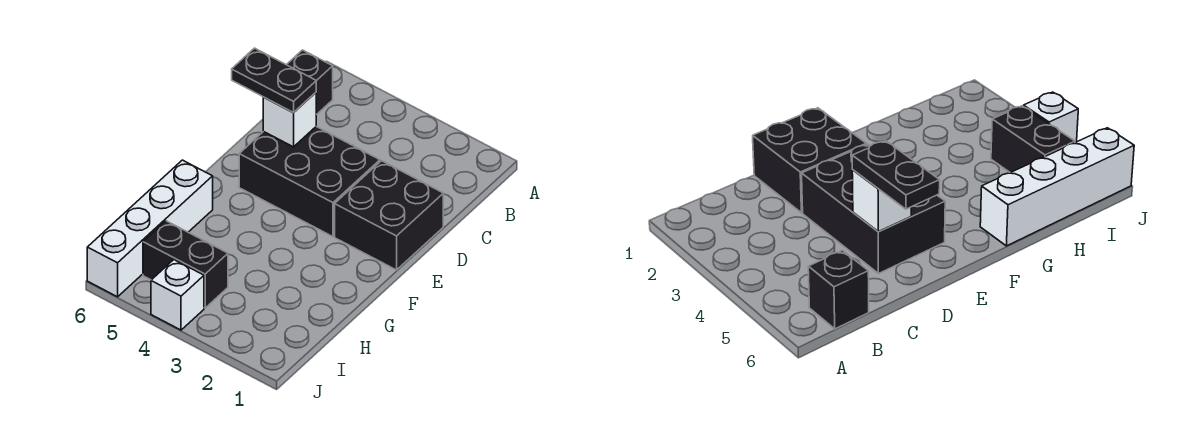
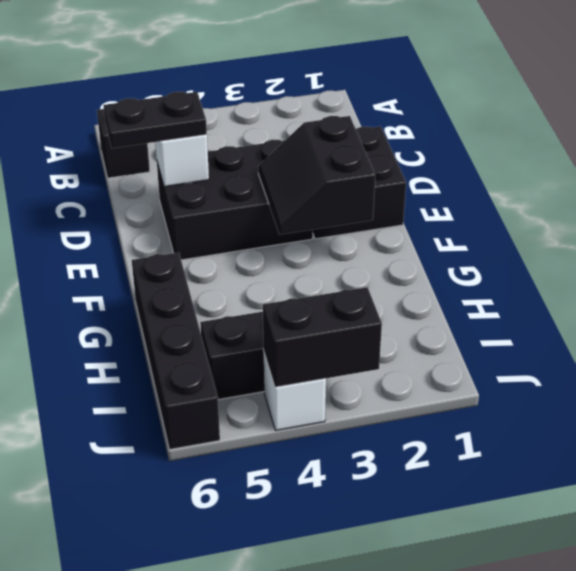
none -> black slope E2:F3 level 2 top 2
white brick G6:J6 level 1 -> black brick G6:J6 level 1
none -> black brick J3:J4 level 2

